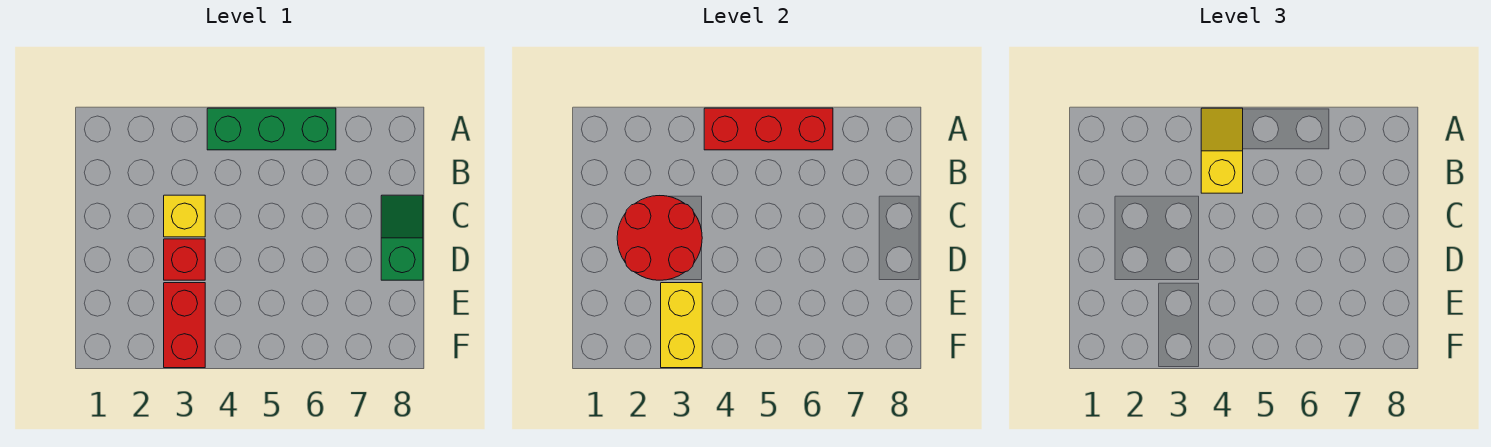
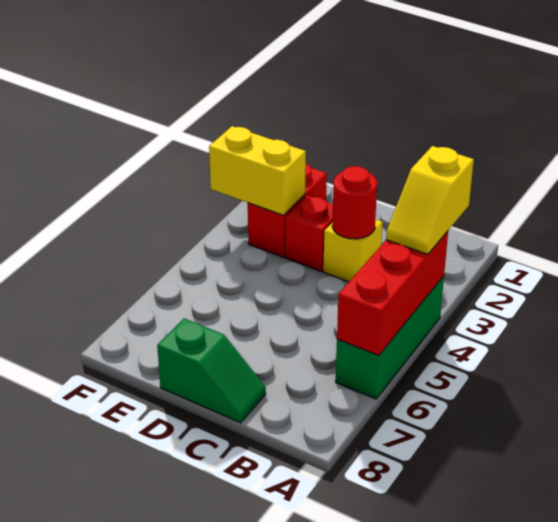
yellow slope A4:B4 level 3 top B -> yellow slope A3:A4 level 3 top 3
red round brick C2:D3 level 2 -> red round brick C3 level 2
red brick E3:F3 level 1 -> red brick E2:E3 level 1

